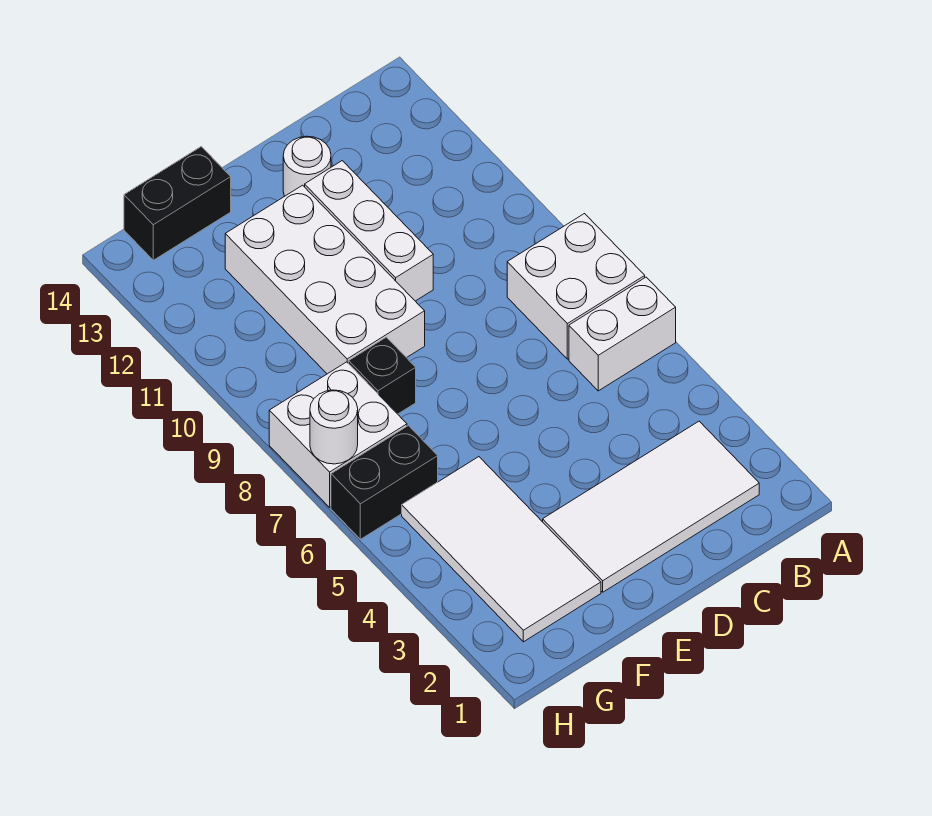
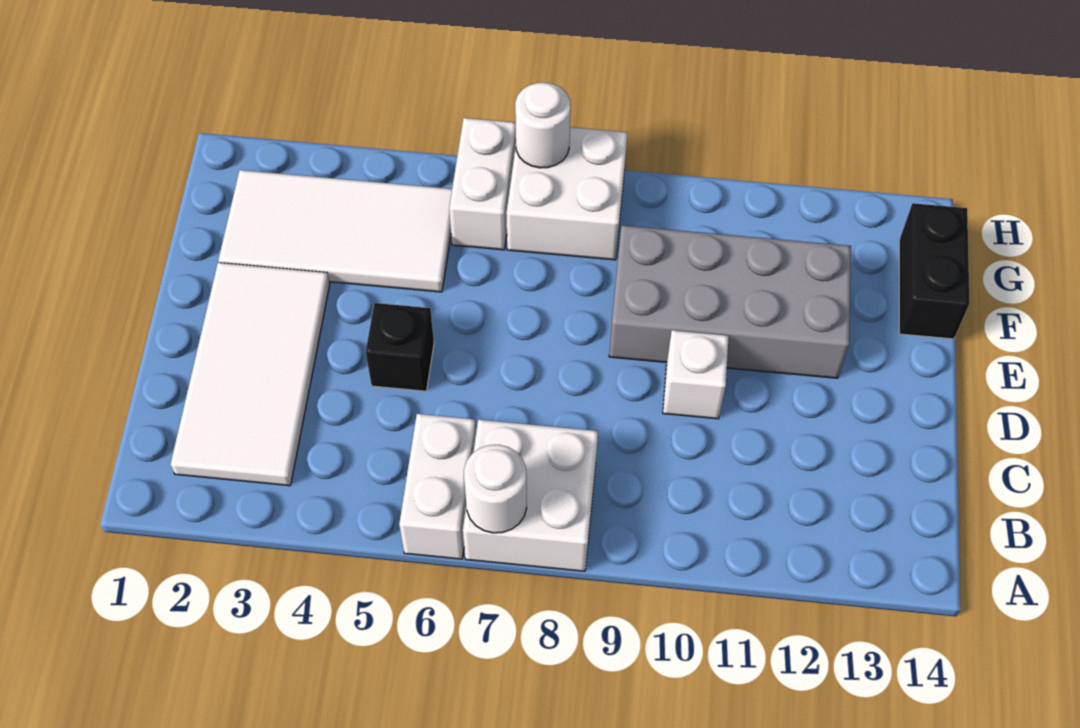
white brick D10:D12 level 1 -> white brick D10 level 1
white round brick D13 level 1 -> white round brick A7 level 2
white brick E9:F12 level 1 -> grey brick E9:F12 level 1
black brick F8 level 1 -> black brick D5 level 1
black brick G6:H6 level 1 -> white brick G6:H6 level 1

